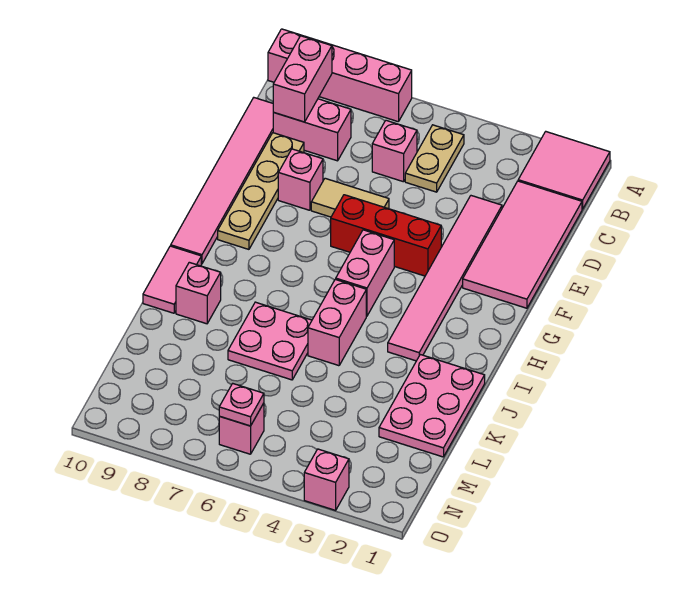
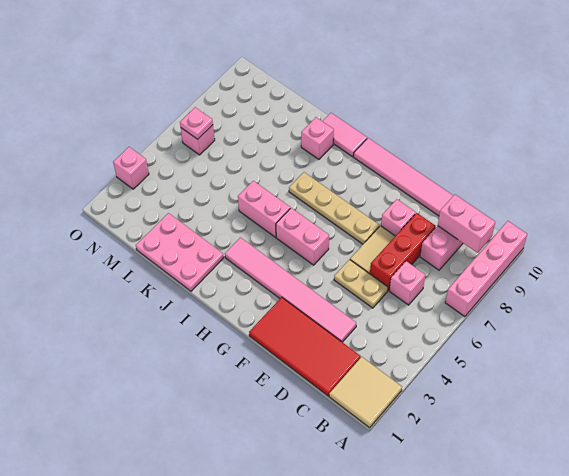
pink tile A1:B2 level 1 -> tan tile A1:B2 level 1
tan plate B5:C5 level 1 -> tan plate D5:E5 level 1
pink tile C1:F2 level 1 -> red tile C1:F2 level 1
tan plate D9:G9 level 1 -> tan plate F7:I7 level 1
red brick F4:F6 level 1 -> red brick D6:D8 level 1
pink plate J6:K7 level 1 -> none

